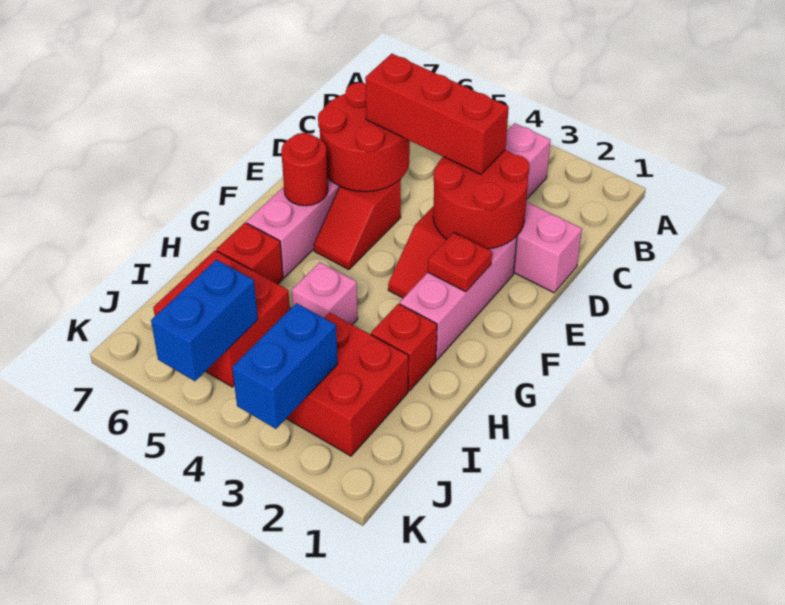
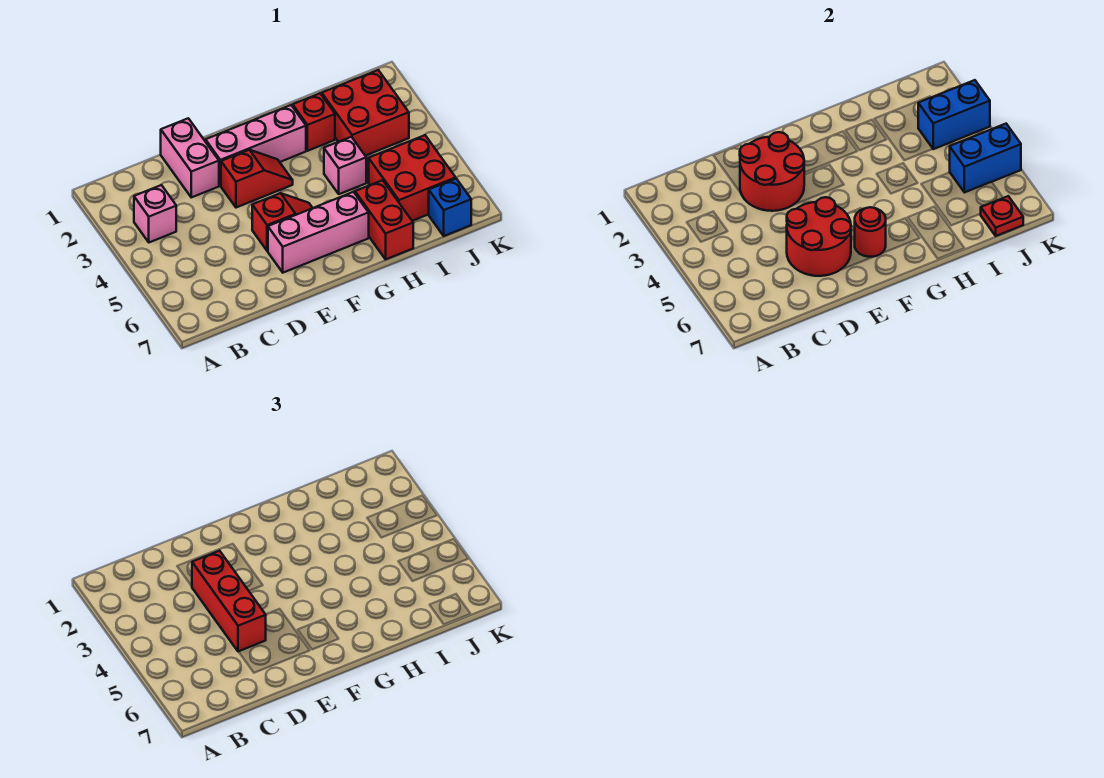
red plate F2 level 2 -> red plate J7 level 2
red brick H6 level 1 -> red brick H6:H7 level 1
none -> blue brick J7 level 1

